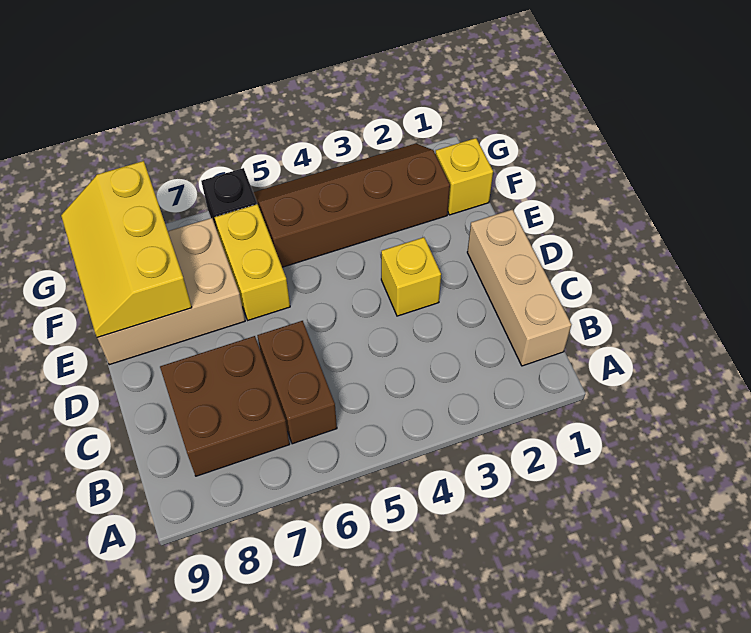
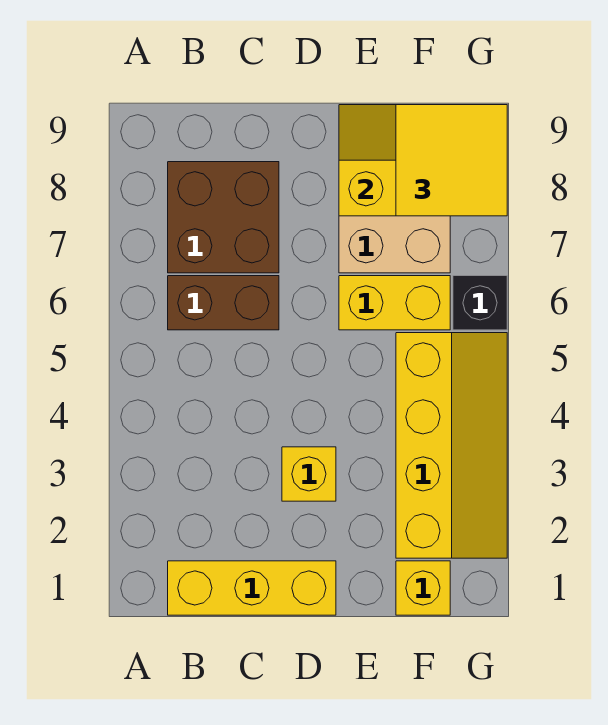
tan brick B1:D1 level 1 -> yellow brick B1:D1 level 1
brown slope F2:G5 level 1 top F -> yellow slope F2:G5 level 1 top F
none -> yellow tile F8:G9 level 3

